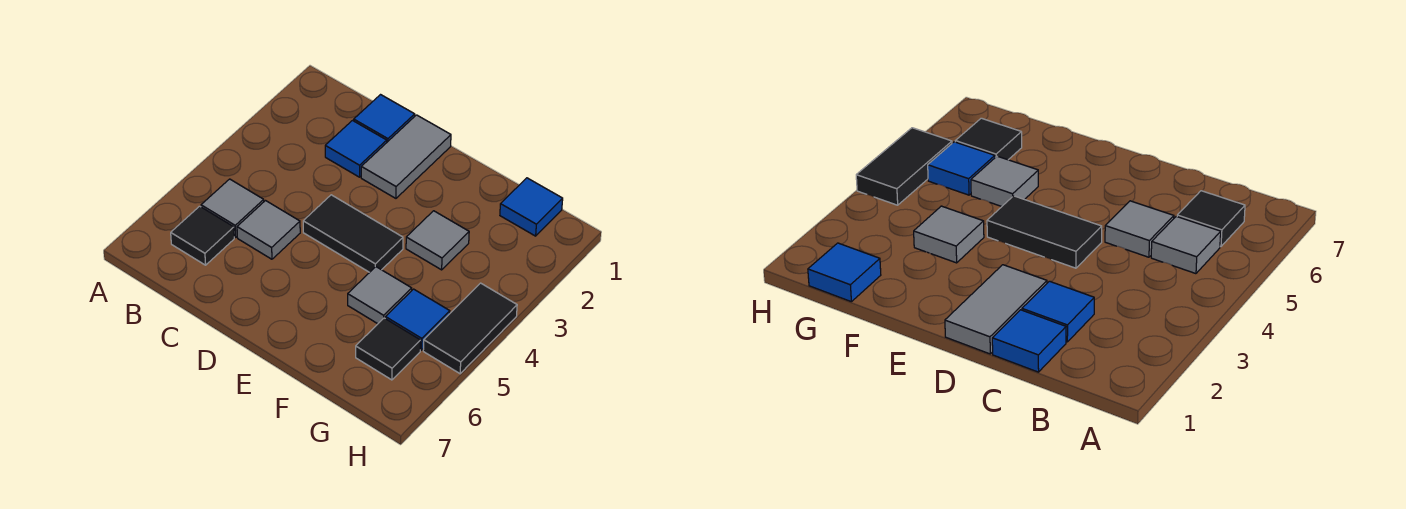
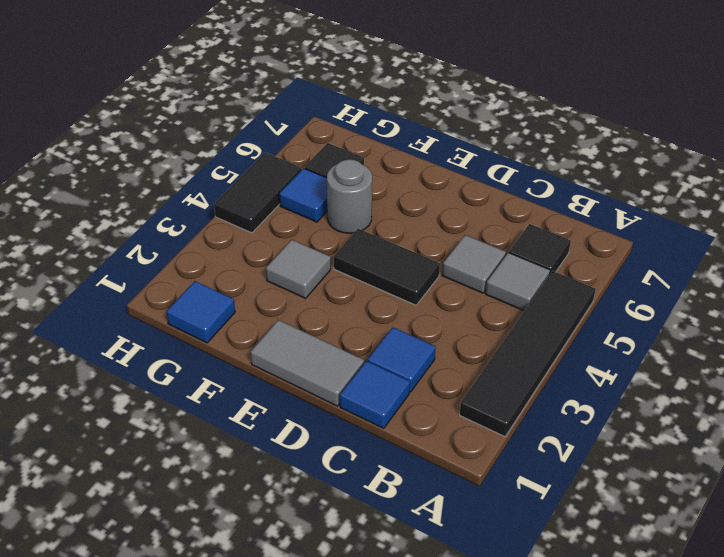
none -> black tile A2:A5 level 1
grey tile D1:D2 level 1 -> grey tile D1:E1 level 1
grey tile F5 level 1 -> grey round brick F5 level 1

